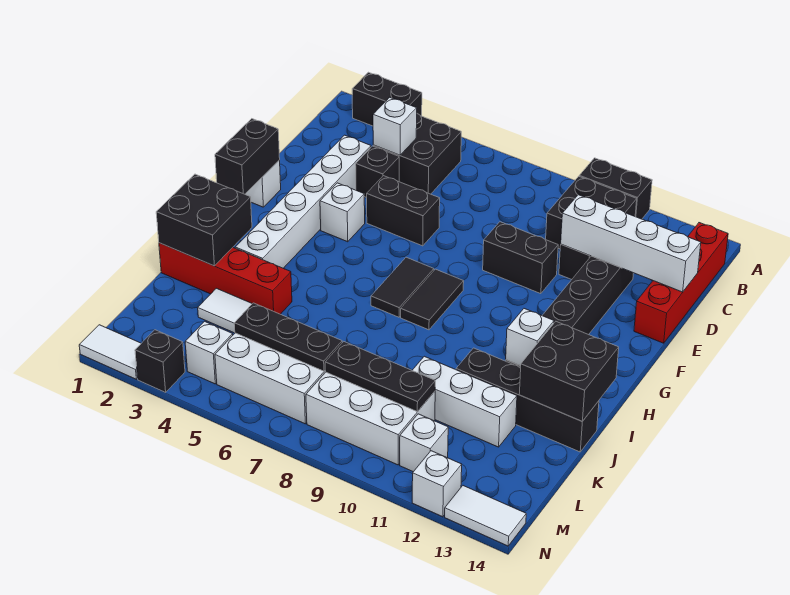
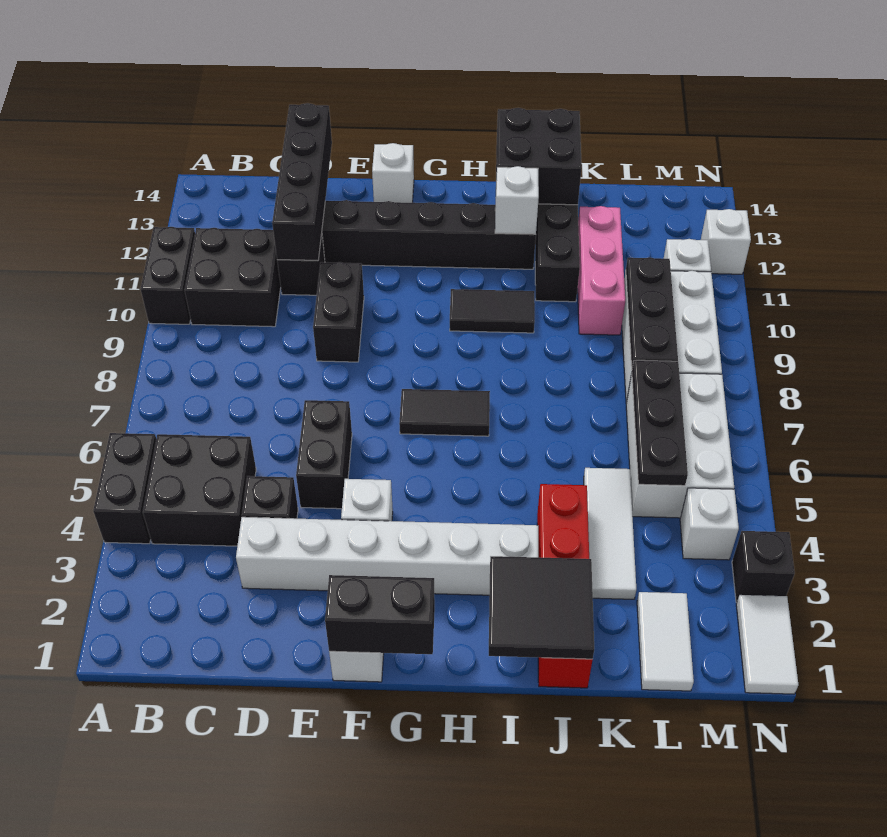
black brick A2:A3 level 1 -> black brick A4:A5 level 1
red brick B14:E14 level 1 -> none
white brick C4 level 2 -> white brick F14 level 1
white brick D11:D14 level 2 -> black brick D11:D14 level 2
black tile G8:H8 level 1 -> black tile H10:I10 level 1
black brick I1:J2 level 2 -> black tile I1:J2 level 2
white brick K10:K12 level 1 -> pink brick K10:K12 level 1
white tile N13:N14 level 1 -> white tile L1:L2 level 1

